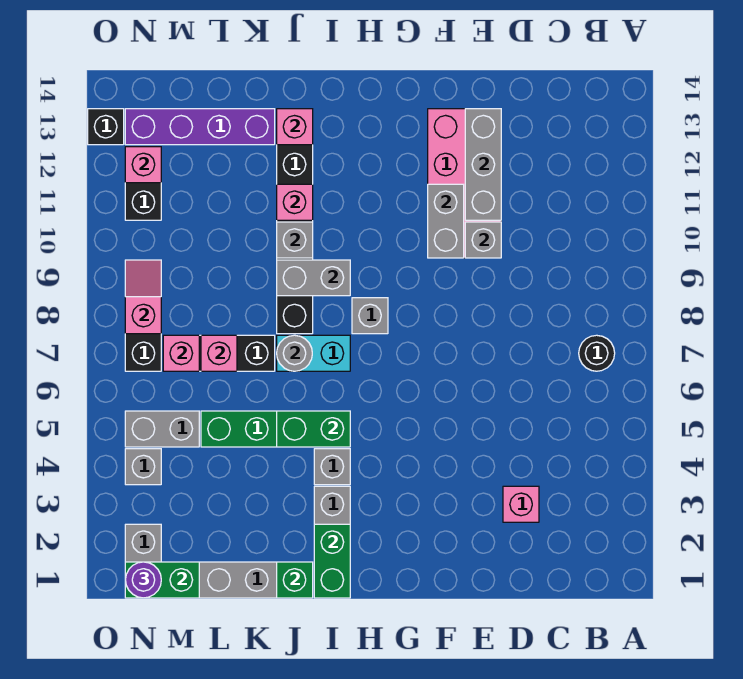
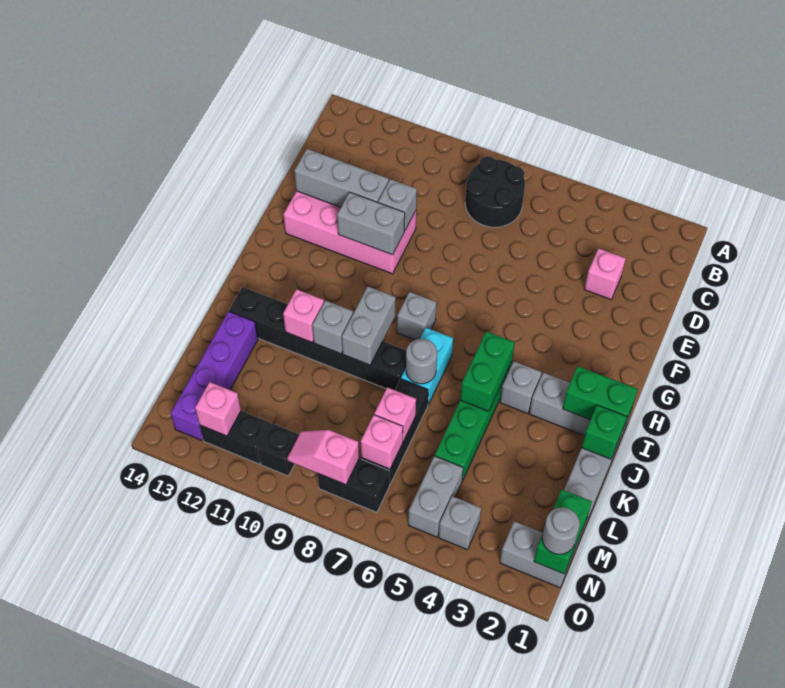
black round brick B7 level 1 -> black round brick B7:C8 level 1
pink brick J13 level 2 -> none
purple round brick N1 level 3 -> grey round brick N1 level 3
black brick O13 level 1 -> black brick N10 level 1

